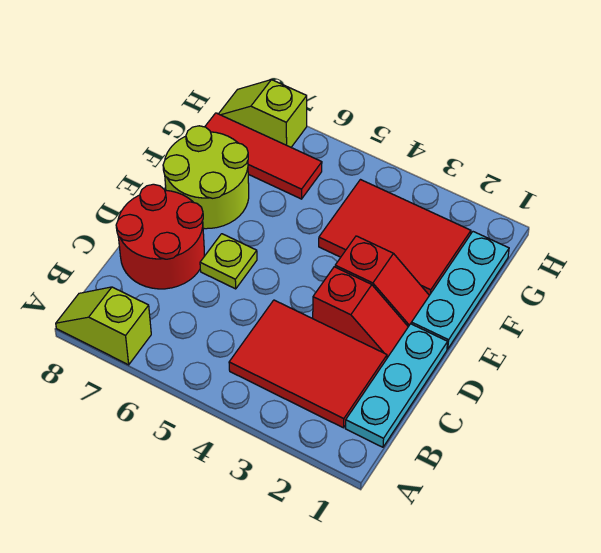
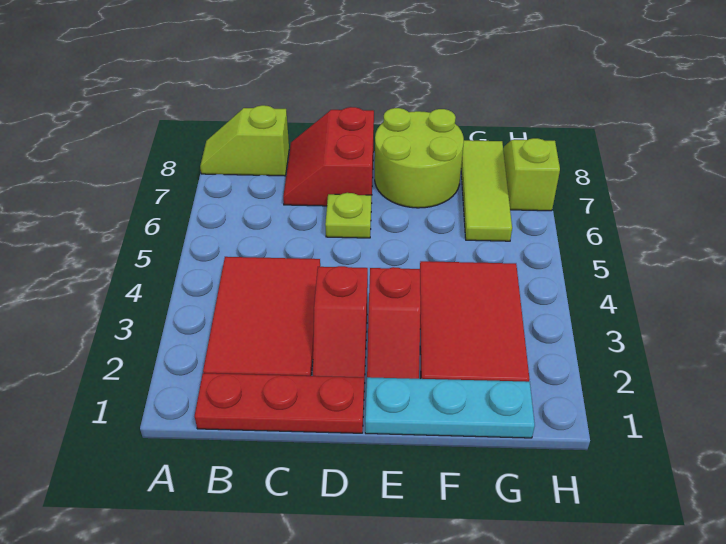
lime slope A7:A8 level 1 top 7 -> lime slope A8:B8 level 1 top B
cyan plate B1:D1 level 1 -> red plate B1:D1 level 1
red round brick C7:D8 level 1 -> red slope C7:D8 level 1 top D
red tile G6:G8 level 1 -> lime tile G6:G8 level 1

